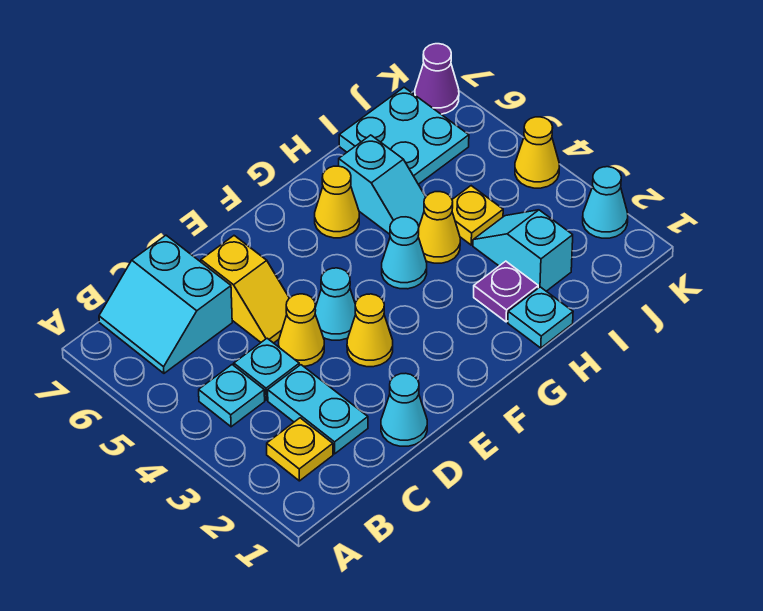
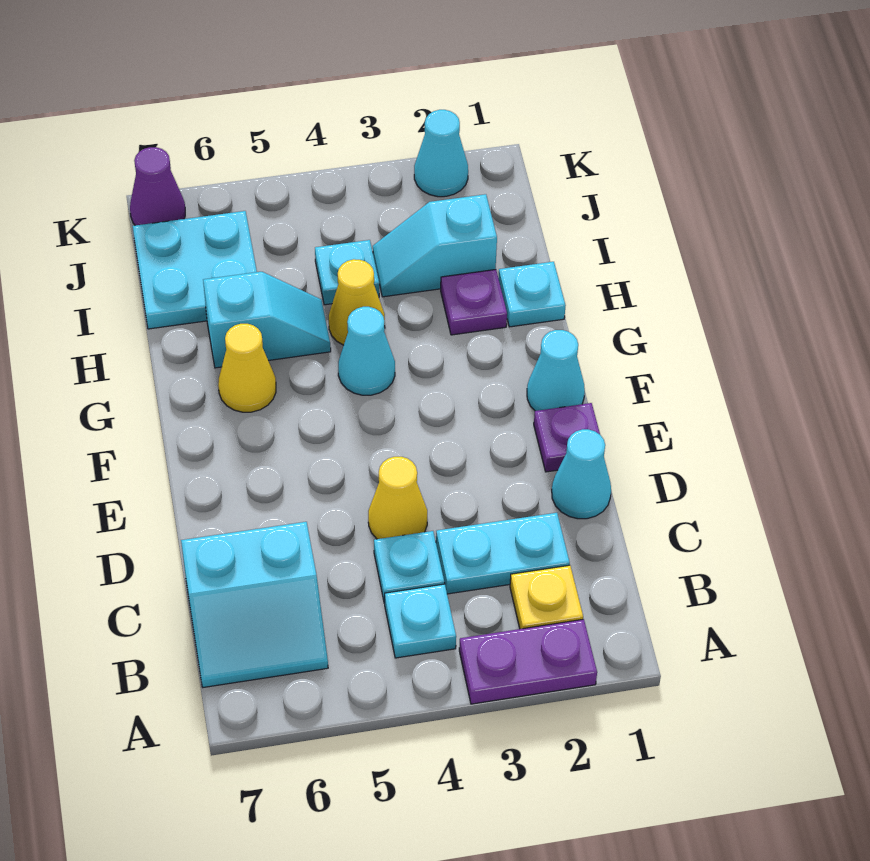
none -> purple plate A2:A3 level 1
yellow slope D5:D6 level 1 top 6 -> none
none -> purple plate E1 level 1
yellow cone E3 level 1 -> none
cyan cone E4 level 1 -> cyan cone F1 level 1
yellow plate I4 level 1 -> cyan plate I4 level 1
yellow cone K4 level 1 -> none

